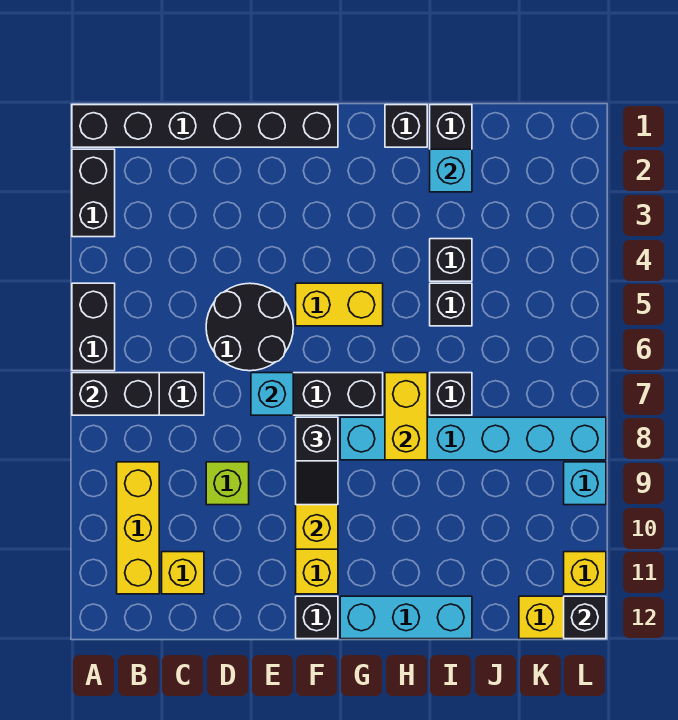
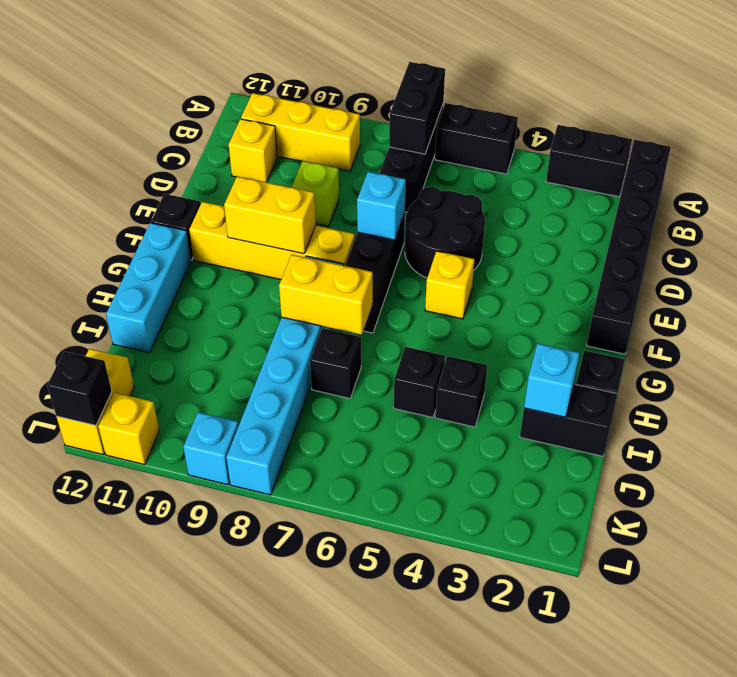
yellow brick F5:G5 level 1 -> yellow brick F5 level 1
black slope F8:F9 level 3 top 8 -> none

